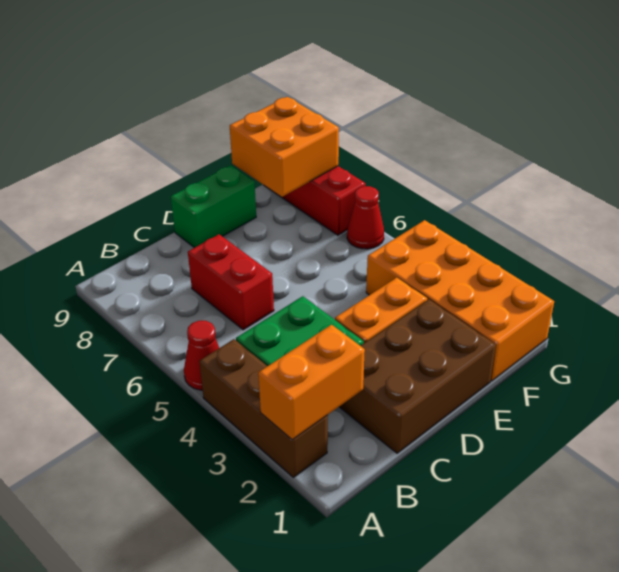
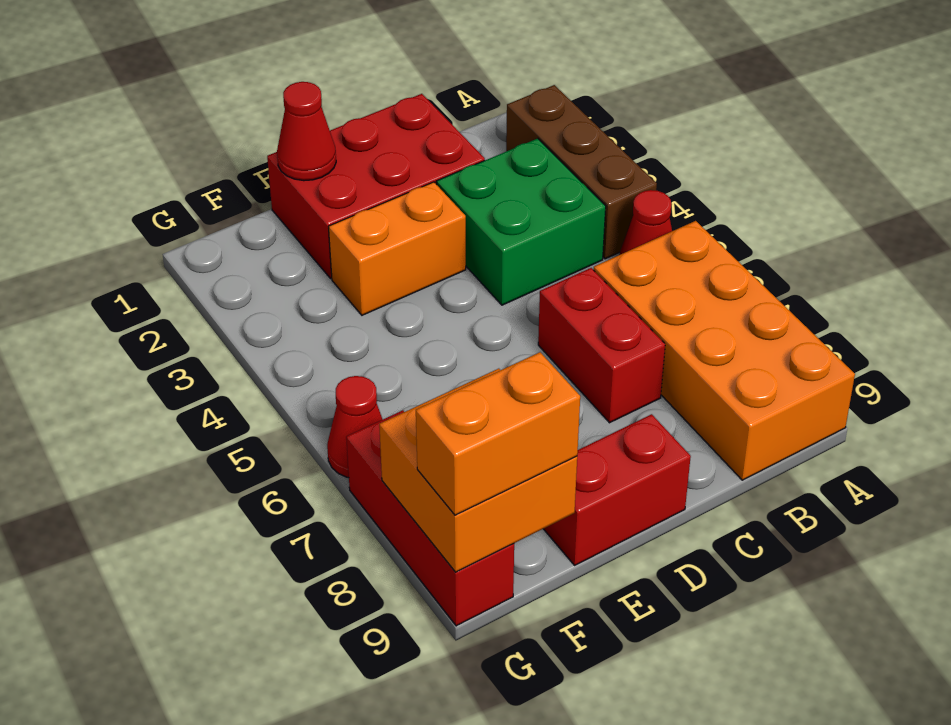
orange brick A2:B2 level 2 -> orange brick F9:G9 level 3
brown brick C1:E2 level 1 -> red brick C1:E2 level 1
green brick D9:E9 level 1 -> red brick D9:E9 level 1
none -> red cone E1 level 2
orange brick F1:G4 level 1 -> orange brick A6:B9 level 1

